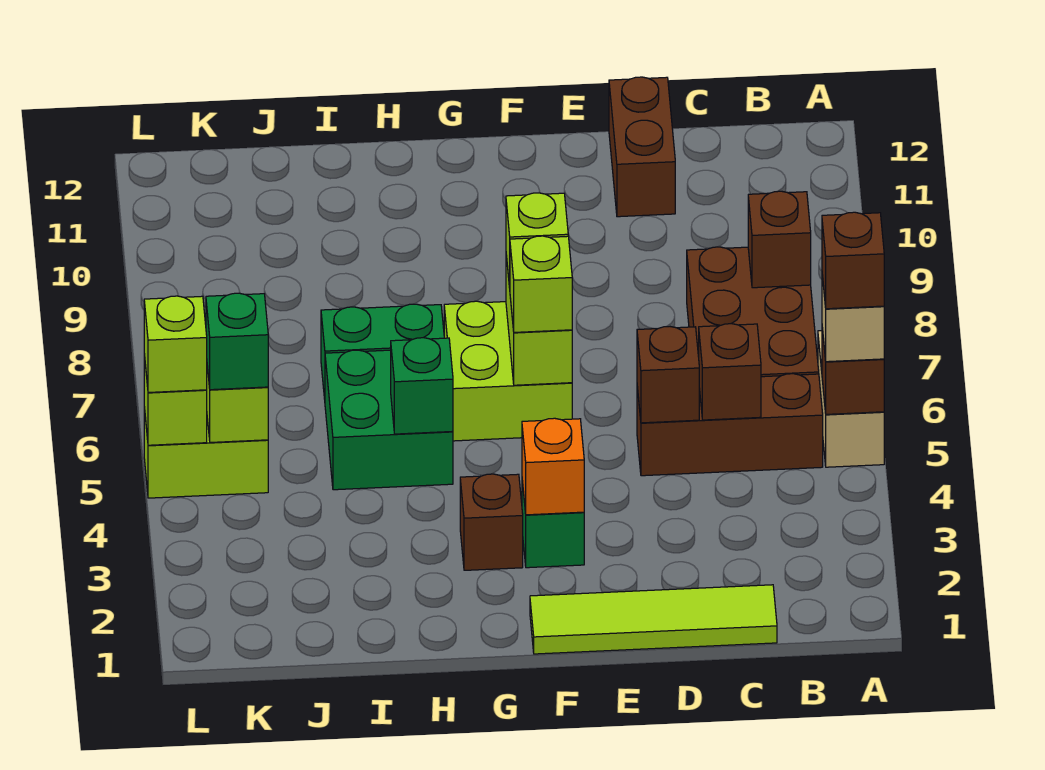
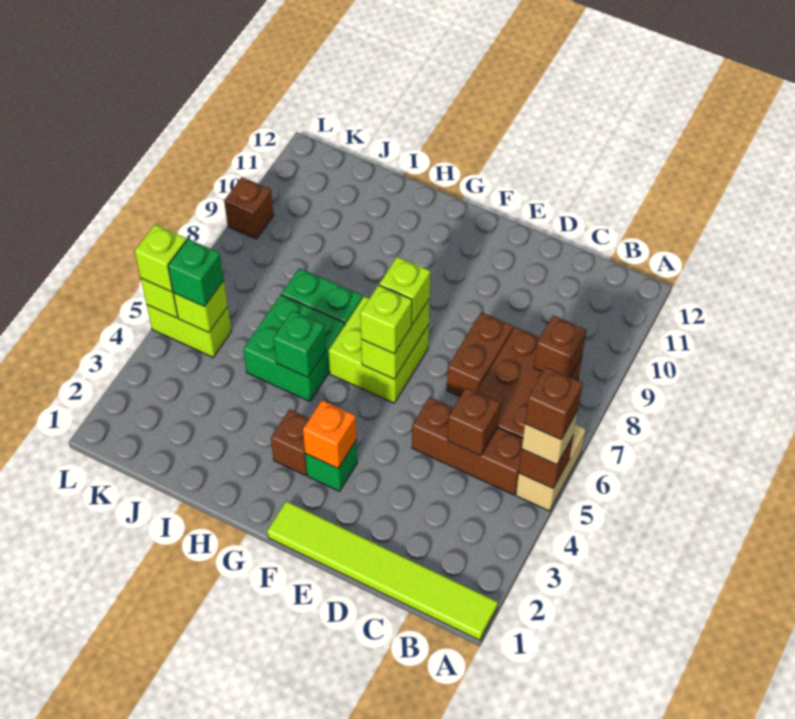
lime tile C1:F1 level 1 -> lime tile A1:F1 level 1
brown brick D5 level 2 -> brown brick L9 level 1
brown brick D11:D12 level 1 -> brown brick D7:D8 level 1

